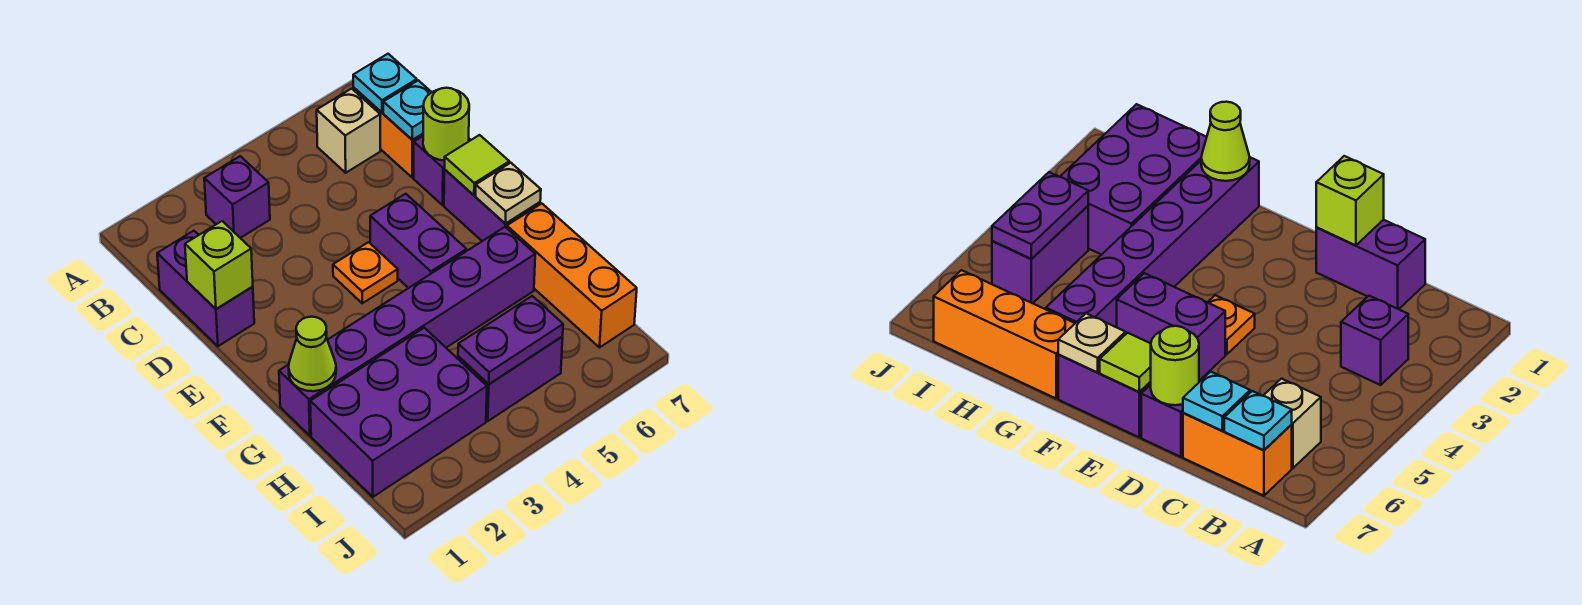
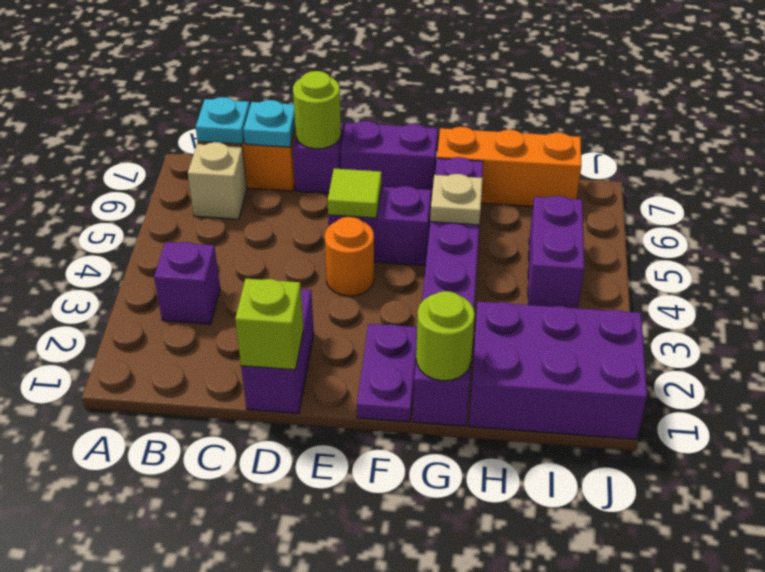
purple brick C1:D1 level 1 -> purple brick D1:D2 level 1
orange plate E4 level 1 -> orange round brick E4 level 1
lime tile E7 level 2 -> lime tile E5 level 2
tan plate F7 level 2 -> tan plate G5 level 2
lime cone G1 level 2 -> lime round brick G1 level 2
purple brick H1:I3 level 1 -> purple brick H1:J2 level 1
purple plate I4:I5 level 2 -> purple plate F1:F2 level 1

